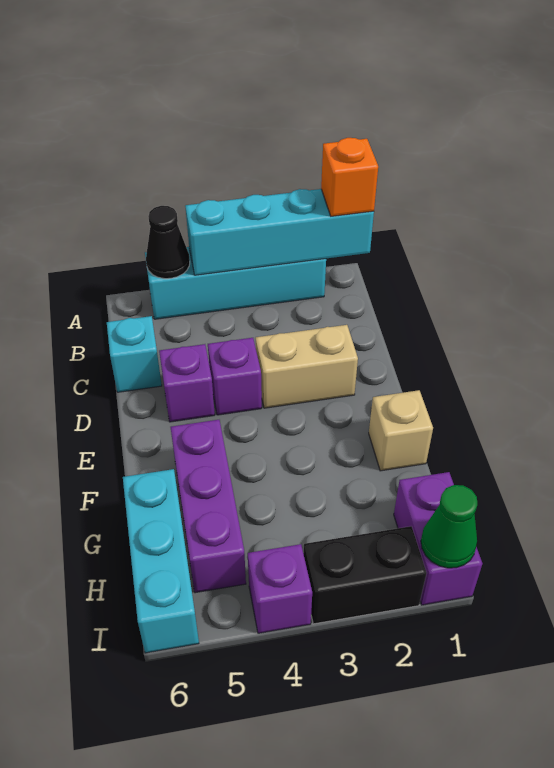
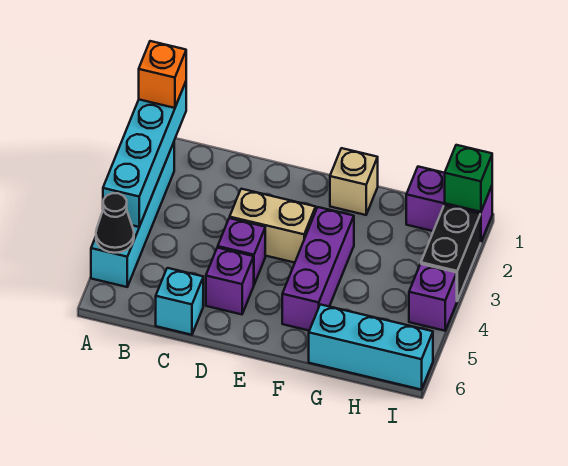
tan brick D2:D3 level 1 -> tan brick D3:E3 level 1
purple brick F5:H5 level 1 -> purple brick F3:F5 level 1
green cone I1 level 2 -> green brick I1 level 2

